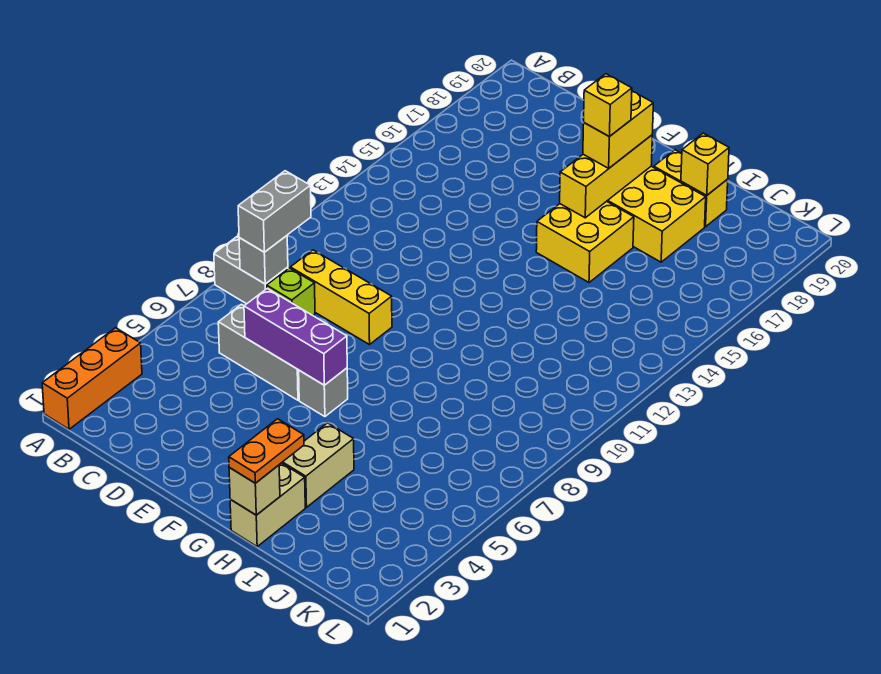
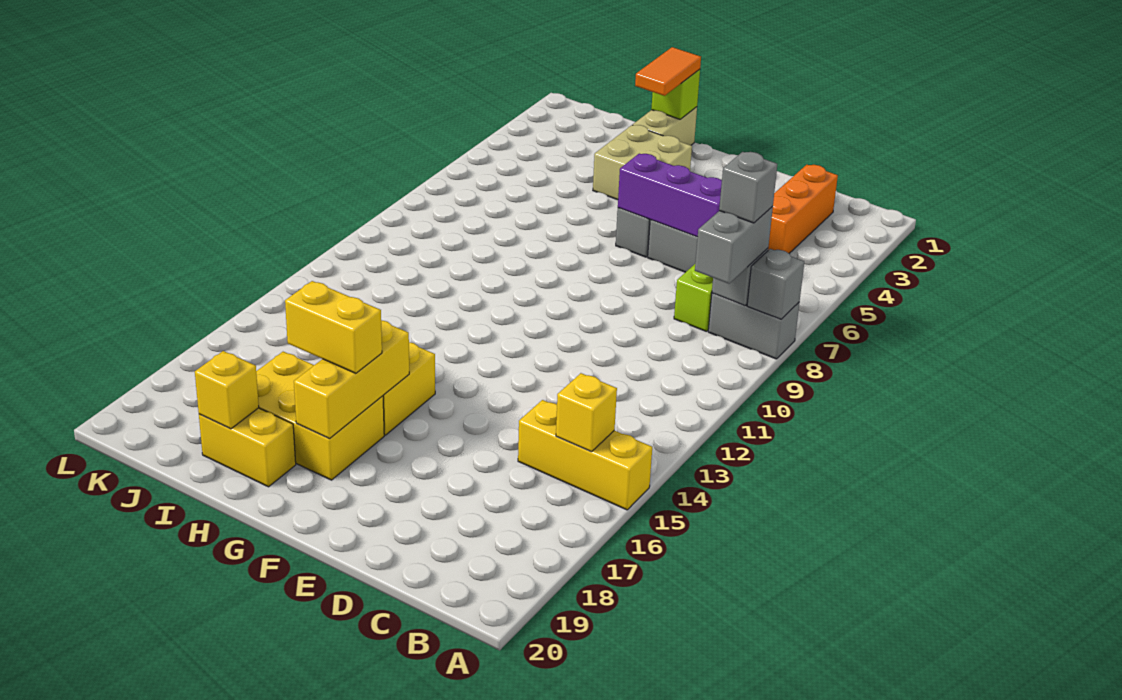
orange brick A1:A3 level 1 -> orange brick C2:C4 level 1
none -> grey brick A8 level 2
none -> grey brick B8 level 4
yellow brick C9:E9 level 1 -> yellow brick A15:C15 level 1
yellow brick G17:G18 level 3 -> yellow brick G17:H17 level 3
yellow brick G17 level 4 -> yellow brick B15 level 2
tan brick H1 level 2 -> lime brick H1 level 2
orange plate H1:H2 level 3 -> orange tile H1:H2 level 3
tan brick H3:H4 level 1 -> tan brick G3:H4 level 1

